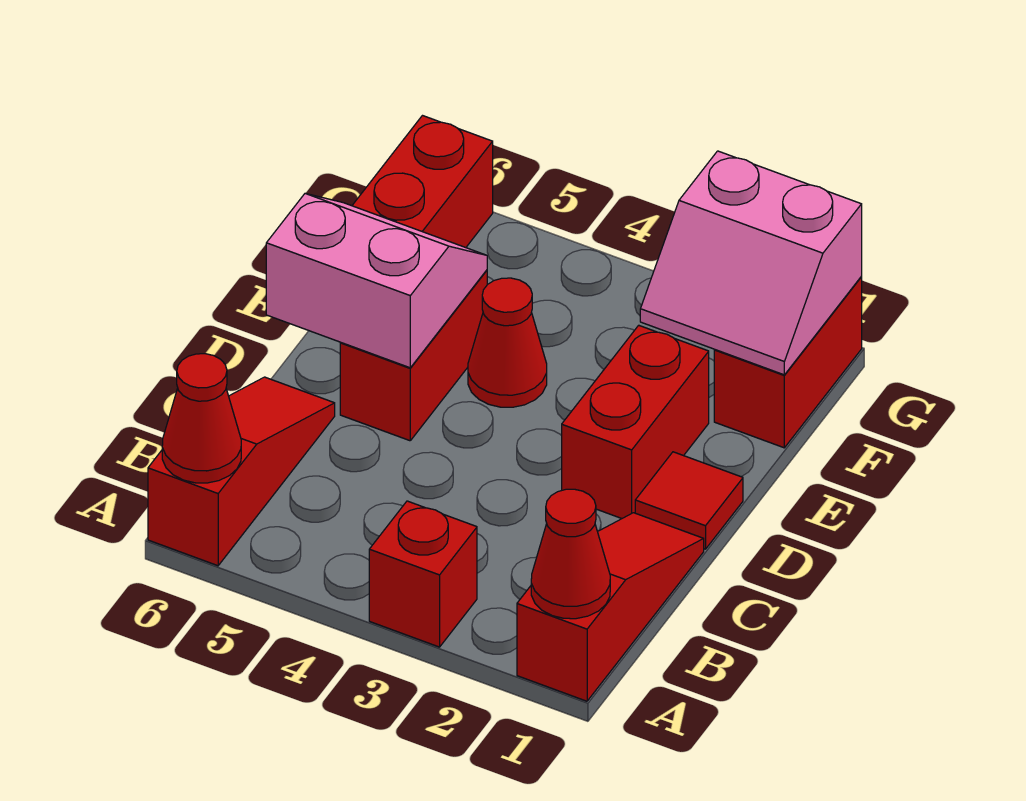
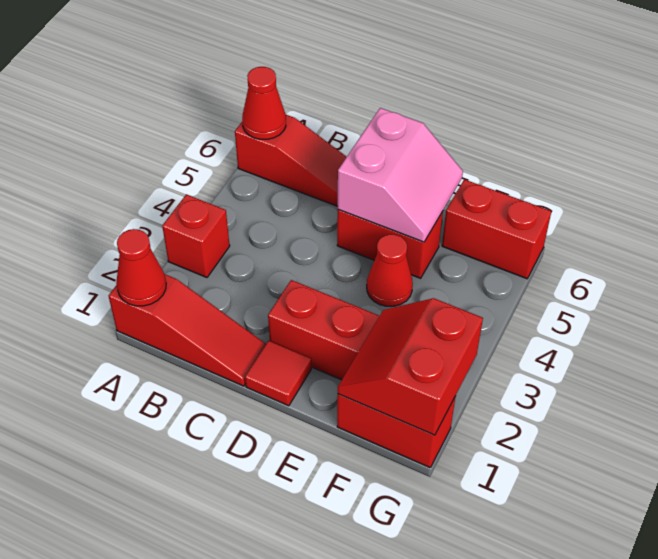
pink slope F1:G2 level 2 top G -> red slope F1:G2 level 2 top G

